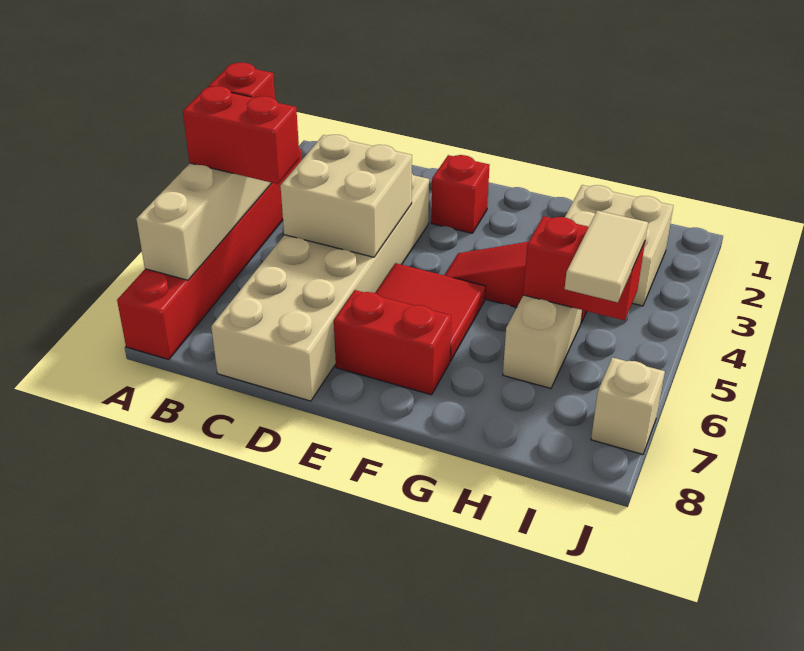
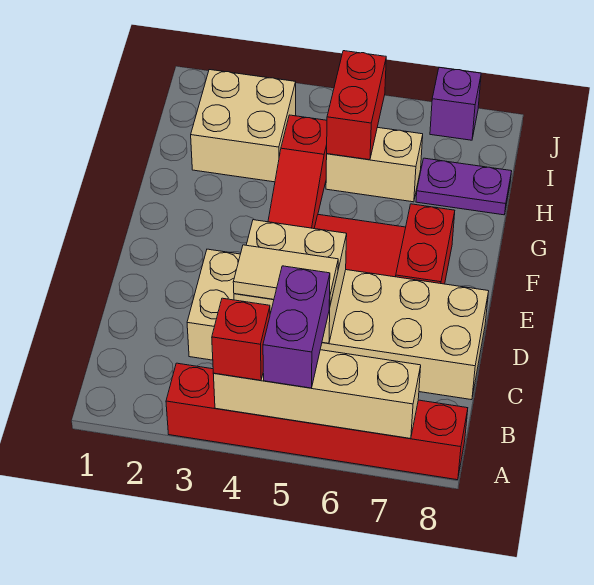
red brick A5:B5 level 3 -> purple brick A5:B5 level 3
red brick E2 level 1 -> none
none -> purple plate H7:H8 level 1
tan tile I5:I6 level 3 -> tan tile C4:C5 level 3
tan brick J7 level 1 -> purple brick J7 level 1

